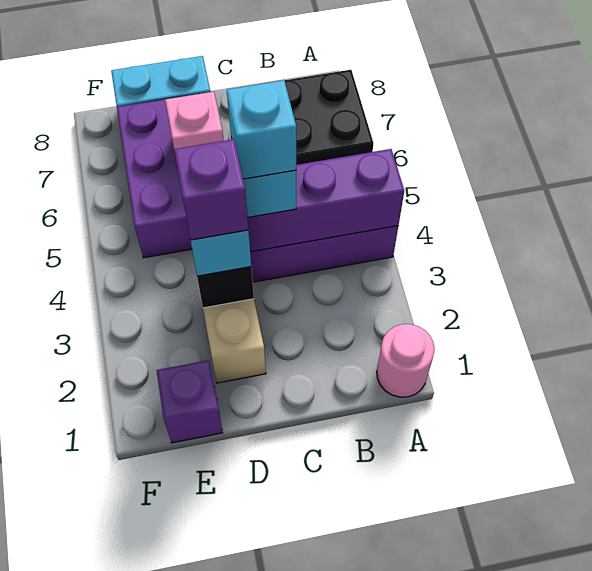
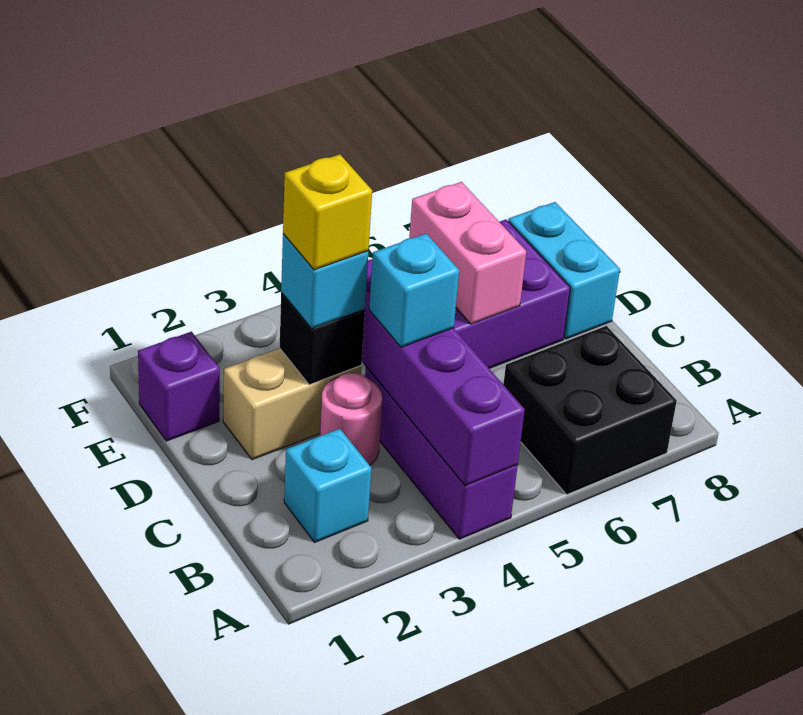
pink round brick A1 level 1 -> pink round brick C3 level 1
cyan brick C4 level 4 -> cyan brick B2 level 1
purple brick D3 level 4 -> yellow brick D3 level 4
pink brick D6 level 2 -> pink brick D6:E6 level 2

